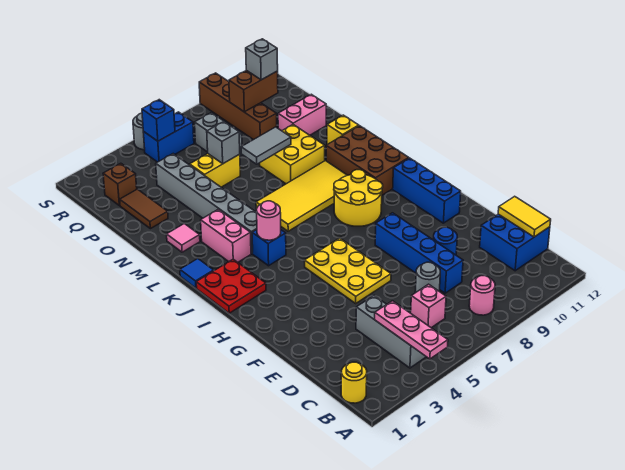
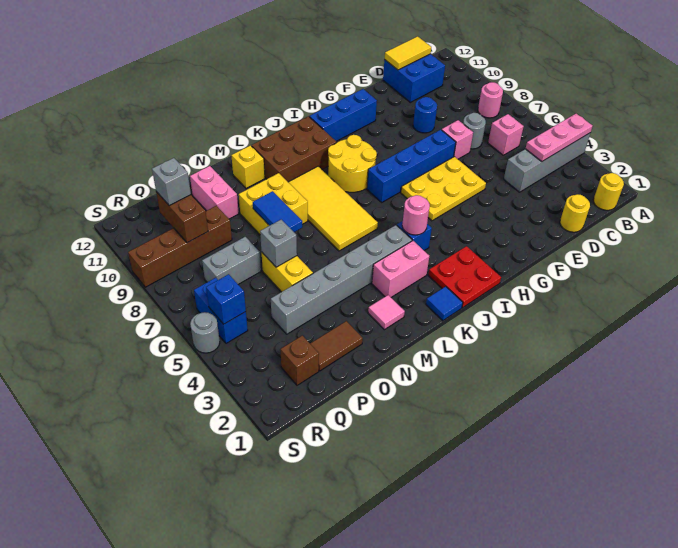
grey brick B4:D4 level 1 -> grey brick A4:D4 level 1
none -> yellow round brick D1 level 1
blue brick D8:G8 level 1 -> blue brick F7:I7 level 1
none -> pink brick E7 level 1
grey tile N7:N8 level 2 -> blue tile N7:N8 level 2

